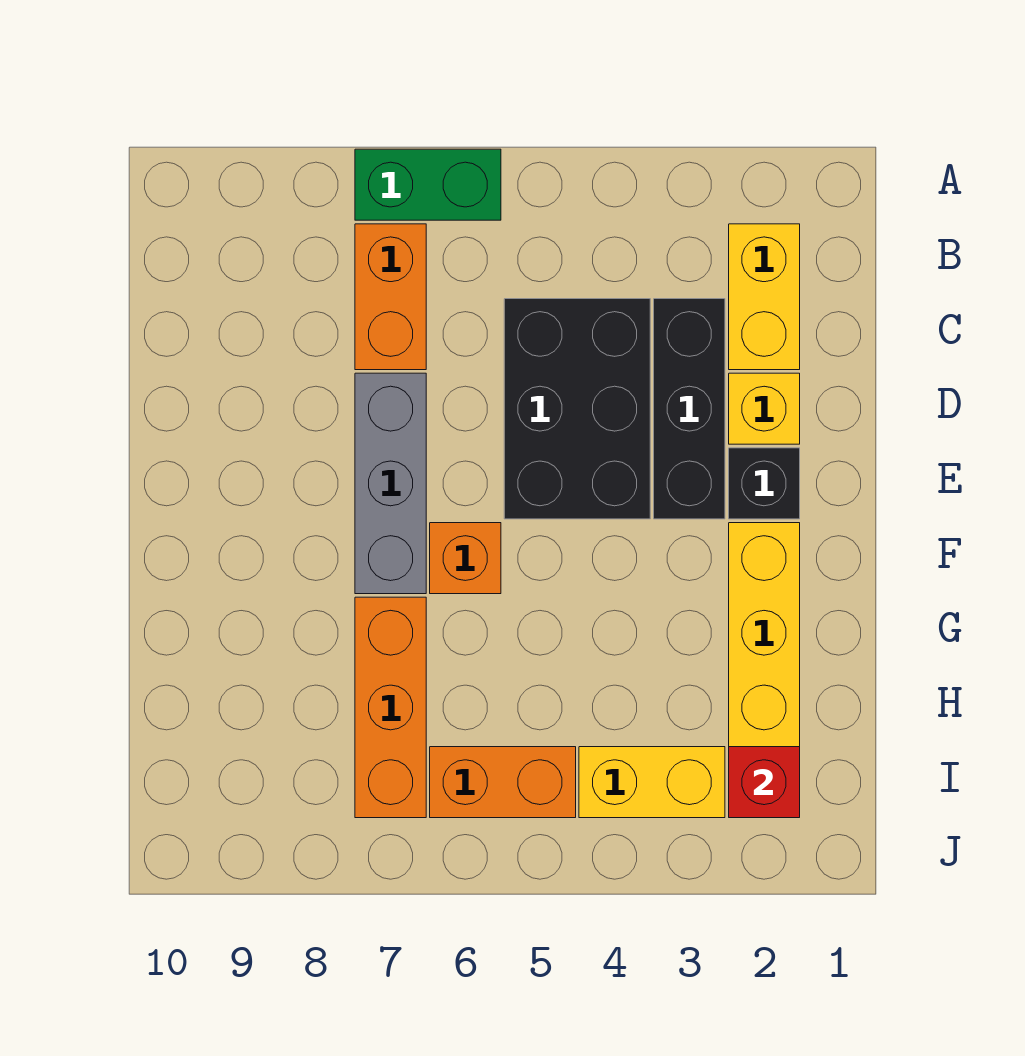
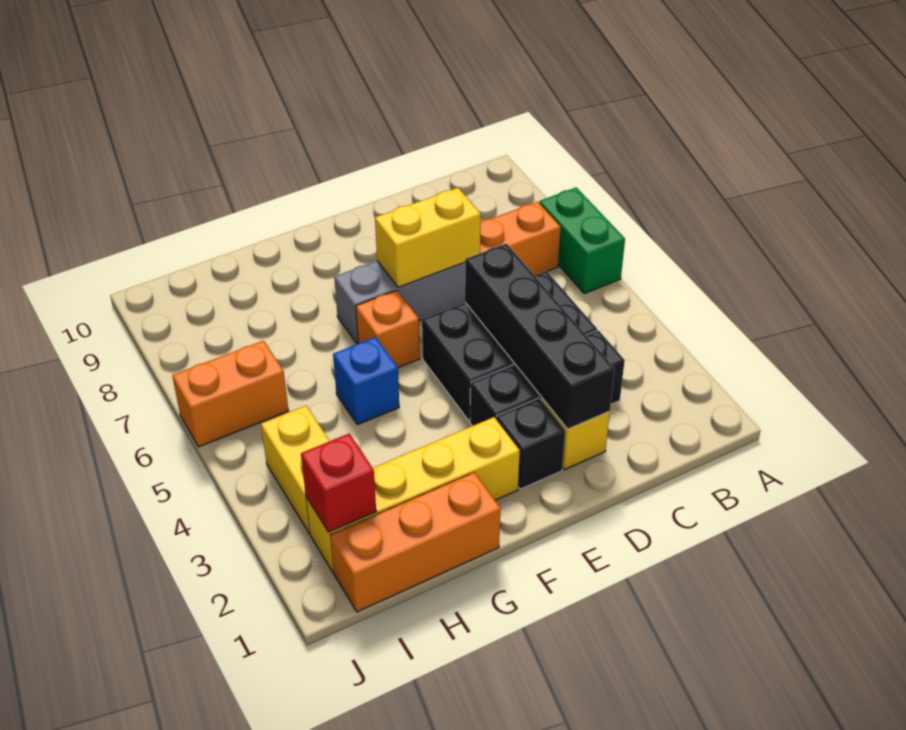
yellow brick B2:C2 level 1 -> yellow brick D7:E7 level 2
none -> black brick D2:D5 level 2
none -> blue brick G5 level 1
orange brick G7:I7 level 1 -> orange brick G1:I1 level 1
orange brick I5:I6 level 1 -> orange brick I6:J6 level 1

